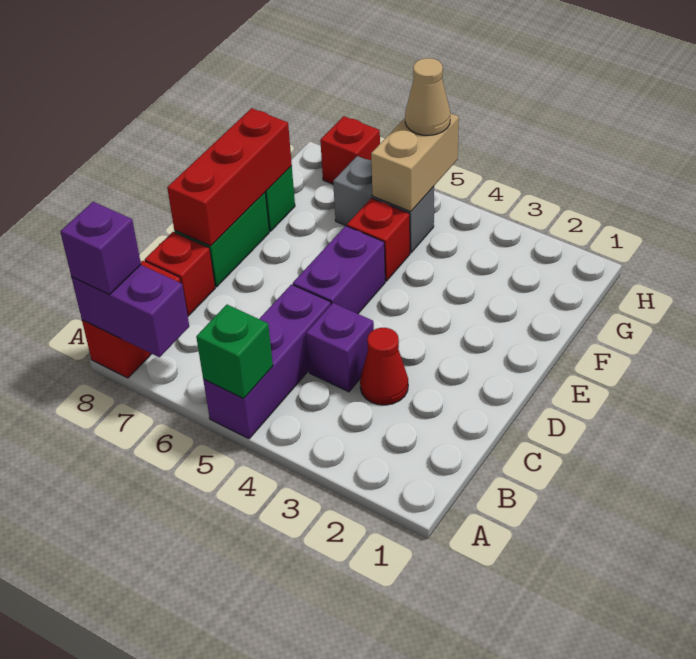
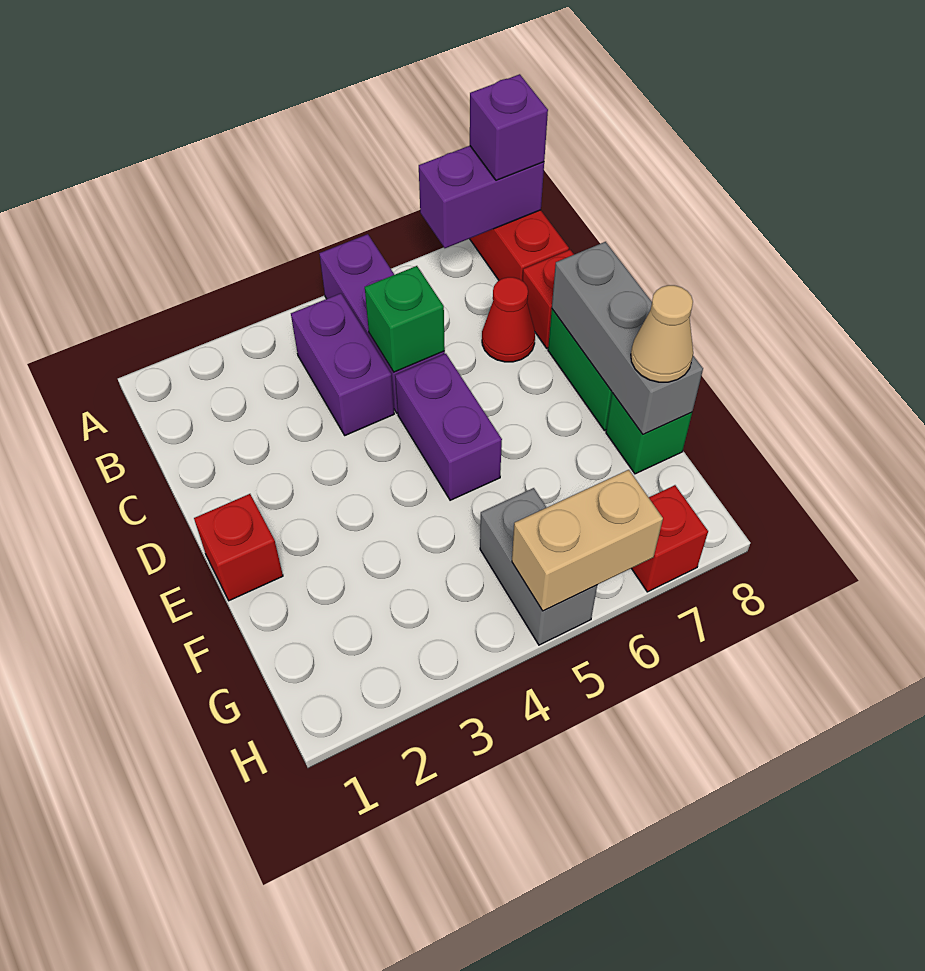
green brick A5 level 2 -> green brick C5 level 2
red cone C3 level 1 -> red cone C7 level 1
purple brick C4 level 1 -> purple brick B4:C4 level 1
red brick D8:F8 level 2 -> grey brick D8:F8 level 2
red brick F5 level 1 -> red brick E1 level 1
grey brick G5:G6 level 1 -> grey brick G5:H5 level 1
tan brick G5:H5 level 2 -> tan brick H5:H6 level 2
tan cone H5 level 3 -> tan cone F8 level 3

